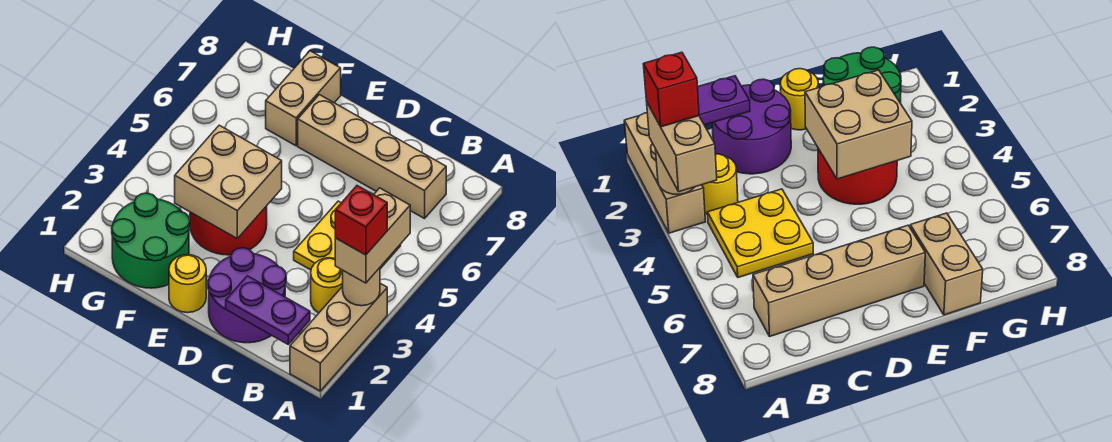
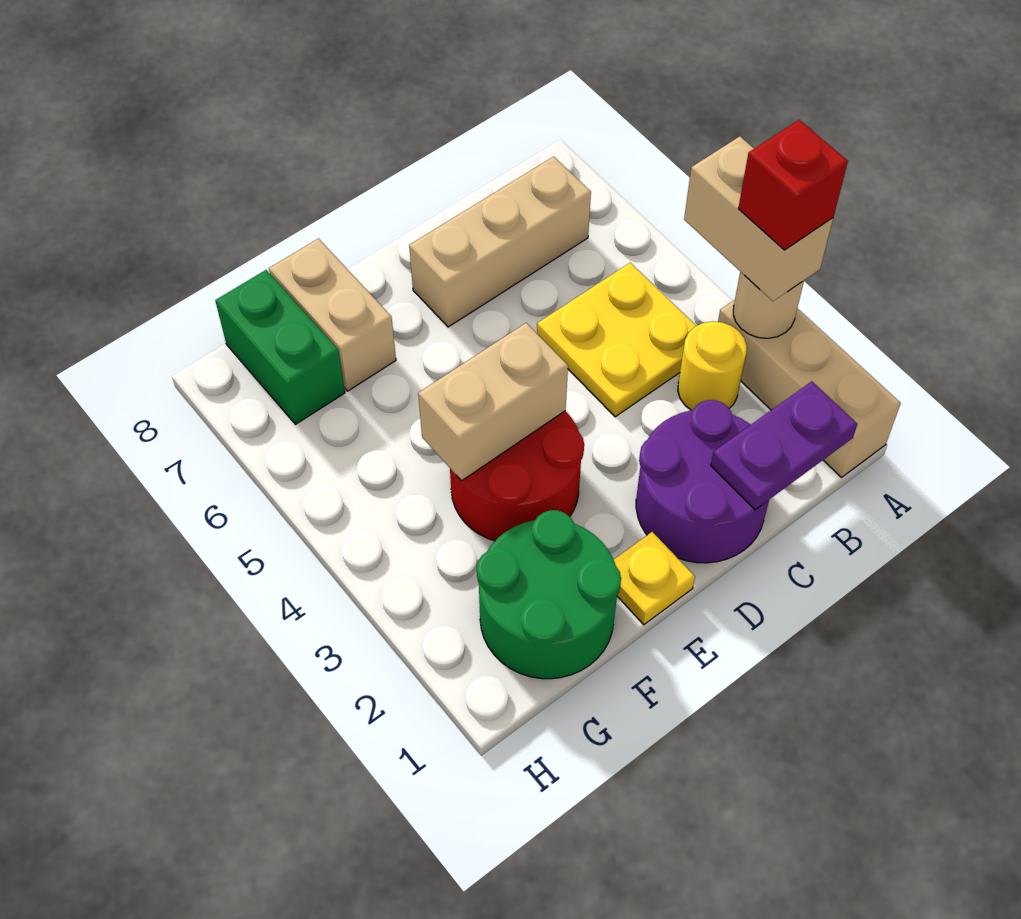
tan brick B7:E7 level 1 -> tan brick B7:D7 level 1
yellow round brick E1 level 1 -> yellow plate E1 level 1
tan brick E3:F4 level 2 -> tan brick E4:F4 level 2
none -> green brick G7:G8 level 1

